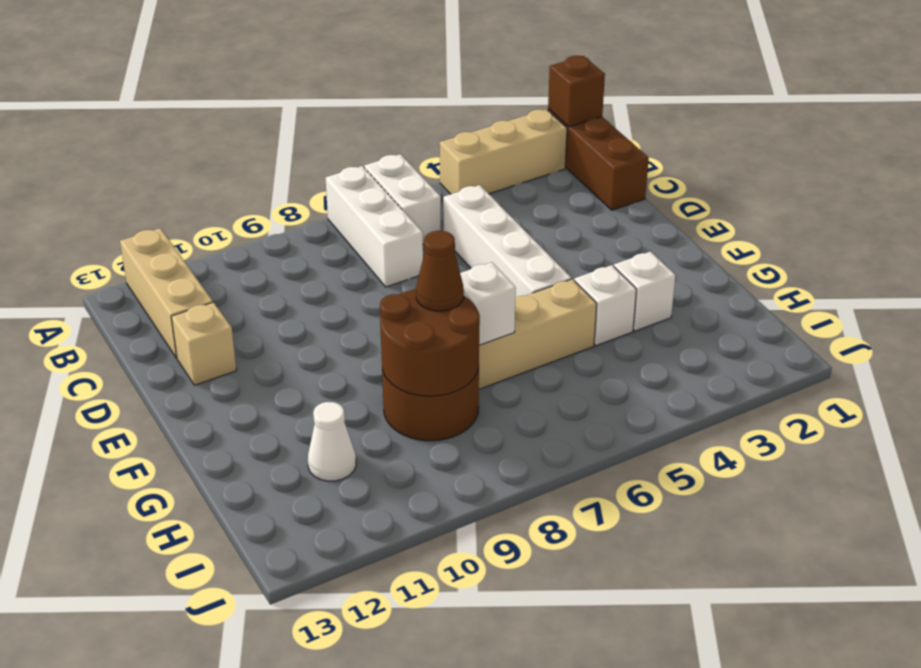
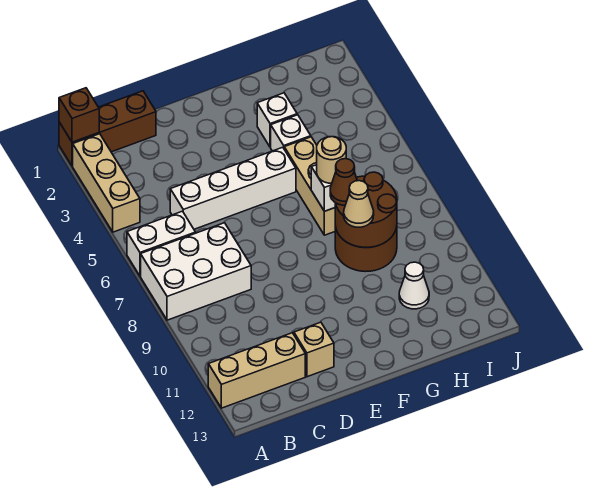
white brick A7:C7 level 1 -> white brick A7:C8 level 1
none -> tan round brick G7 level 3
none -> tan cone G9 level 3

